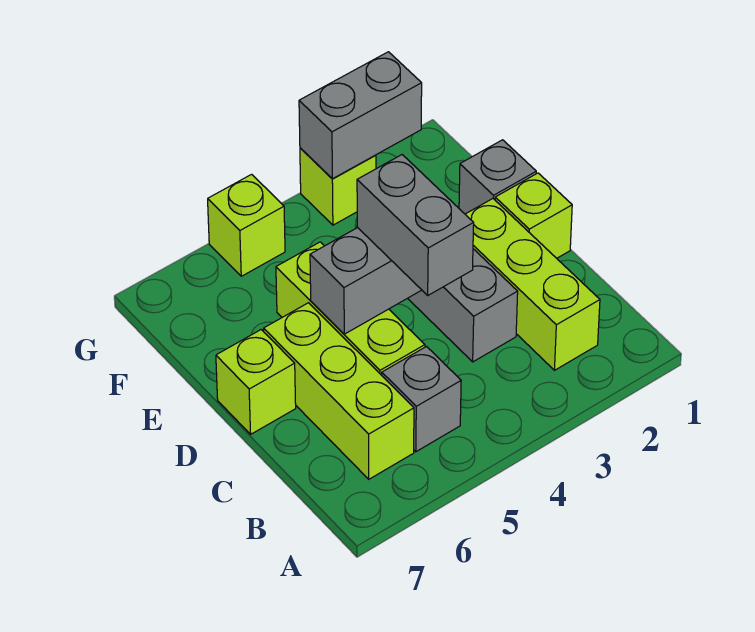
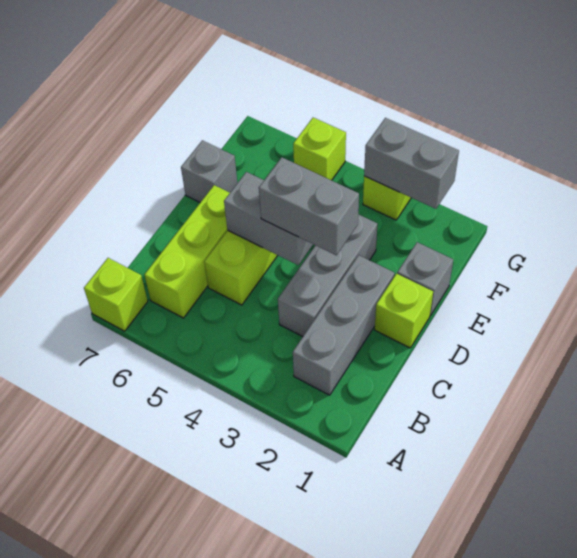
lime brick B2:D2 level 1 -> grey brick B2:D2 level 1
grey brick B5 level 1 -> grey brick E7 level 1
grey brick C4:D4 level 3 -> grey brick D3:D4 level 3
lime brick D7 level 1 -> lime brick A7 level 1

